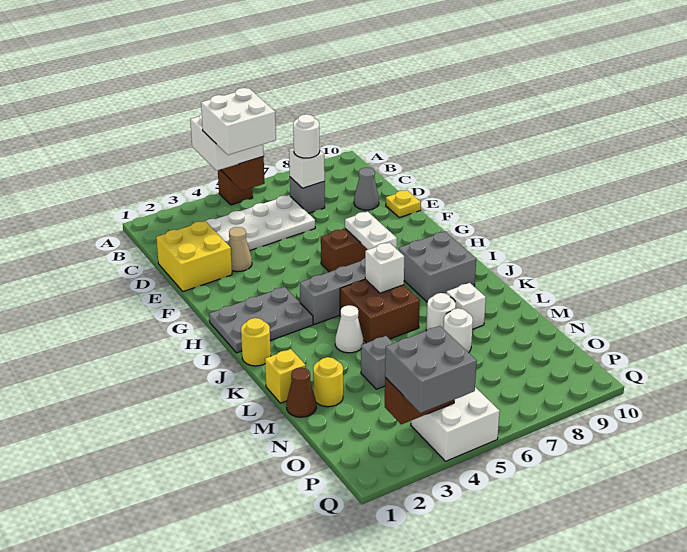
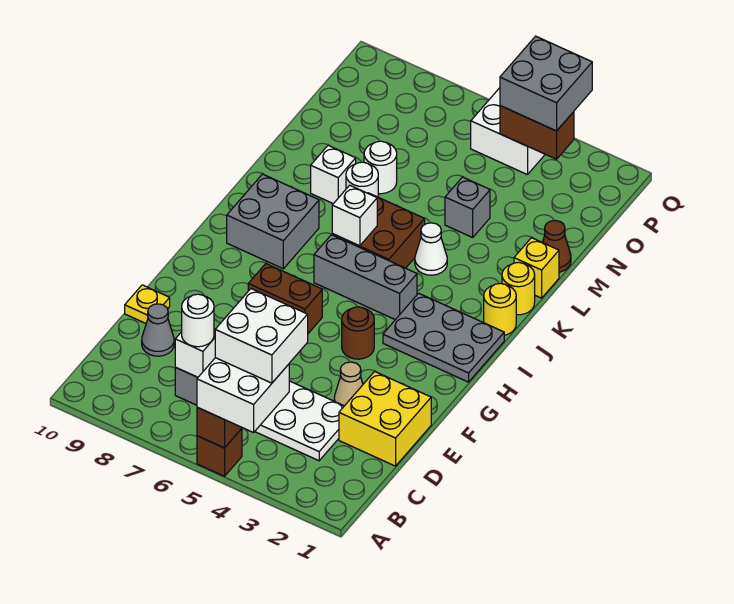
none -> brown round brick G4 level 1
white plate G7:H7 level 2 -> none
yellow round brick M2 level 1 -> yellow round brick K1 level 1

